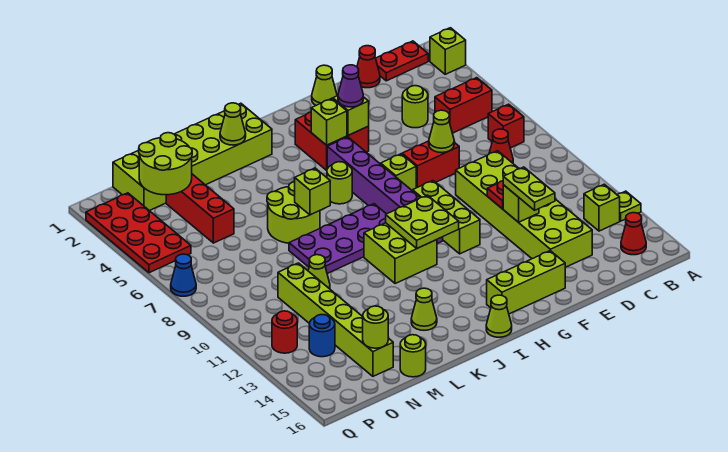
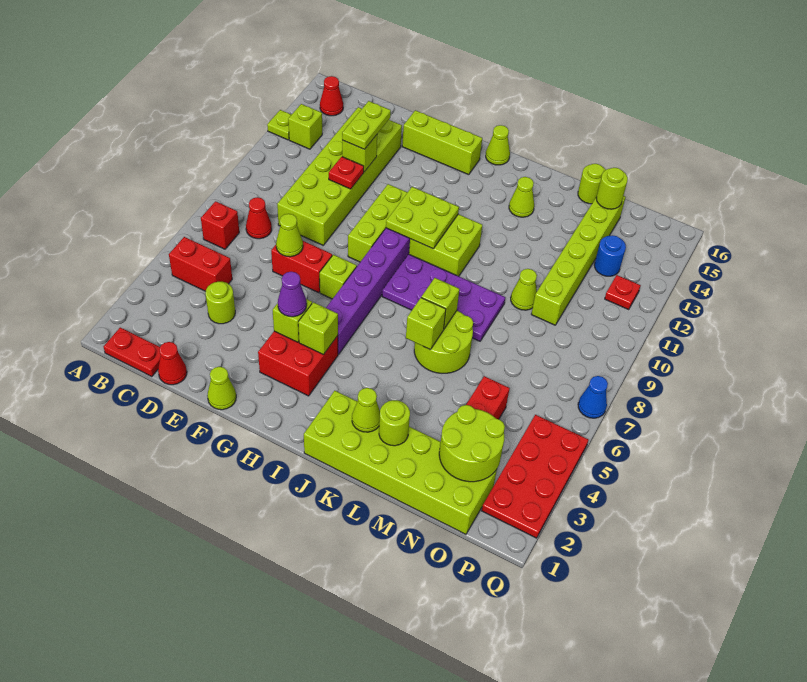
lime brick A2 level 1 -> lime brick K6 level 2
lime round brick I6 level 1 -> lime round brick L2 level 2
red round brick P12 level 1 -> red plate P12 level 1

